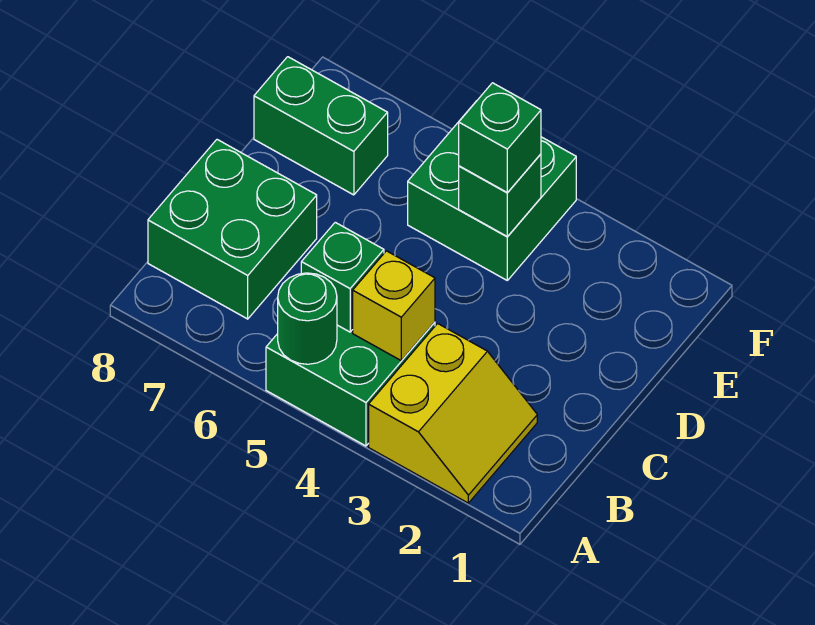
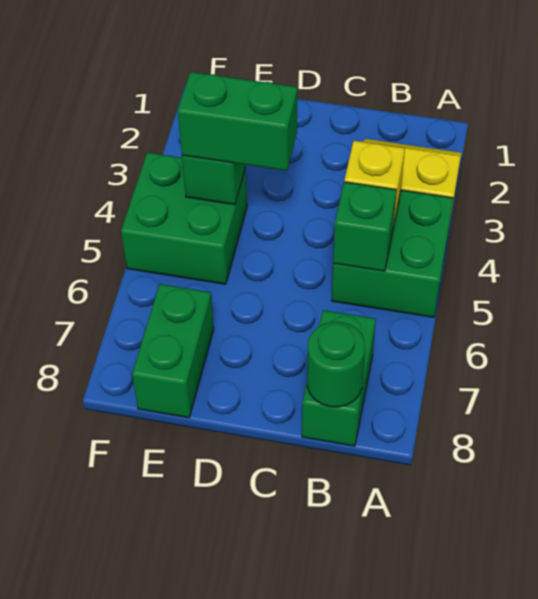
green round brick A5 level 2 -> green round brick B8 level 2
green brick B7:C8 level 1 -> green brick B7:B8 level 1
green brick E4 level 3 -> green brick D4:E4 level 3

